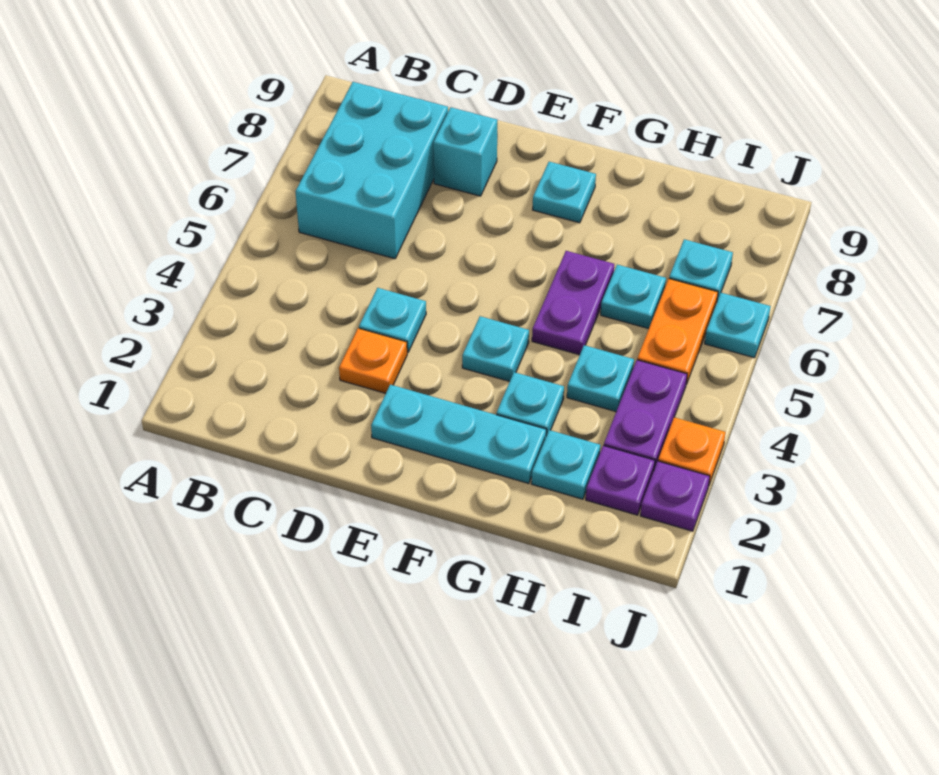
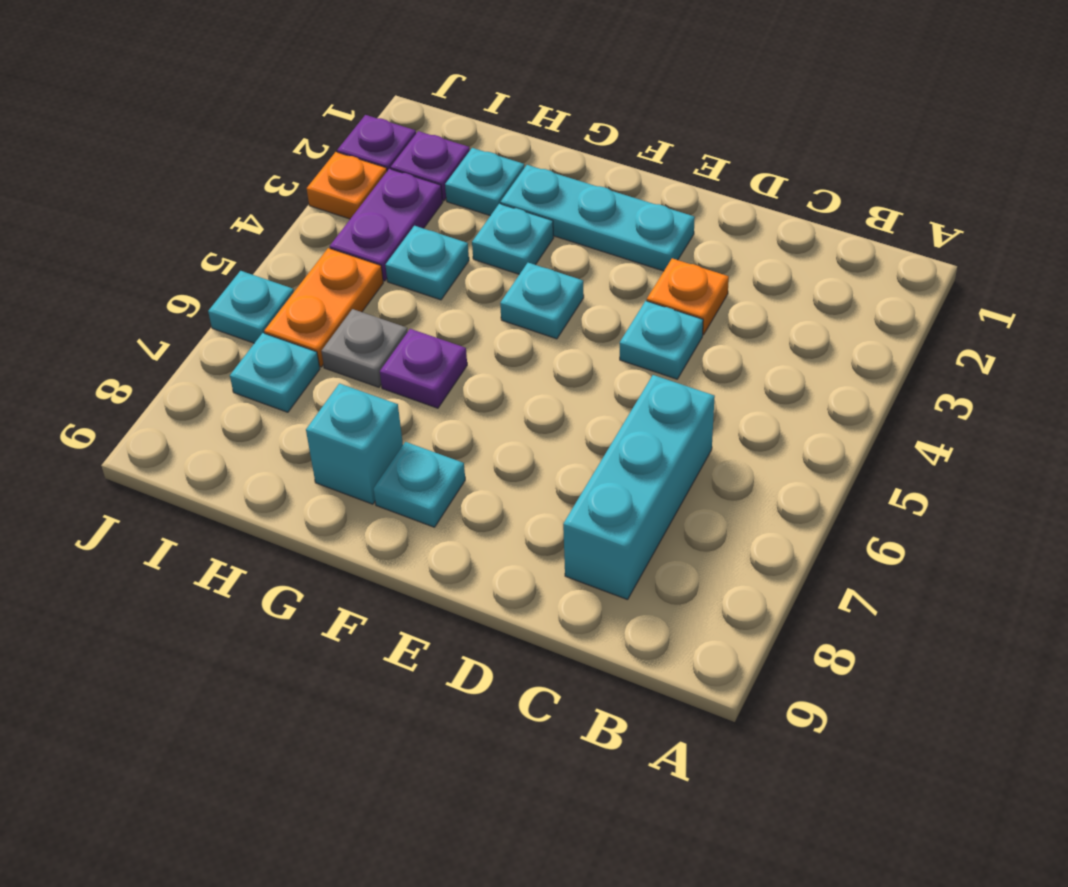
cyan brick B6:C8 level 1 -> cyan brick C6:C8 level 1
cyan brick D8 level 1 -> cyan brick G8 level 1
purple plate G5:G6 level 1 -> purple plate G6 level 1
cyan plate H6 level 1 -> grey plate H6 level 1

